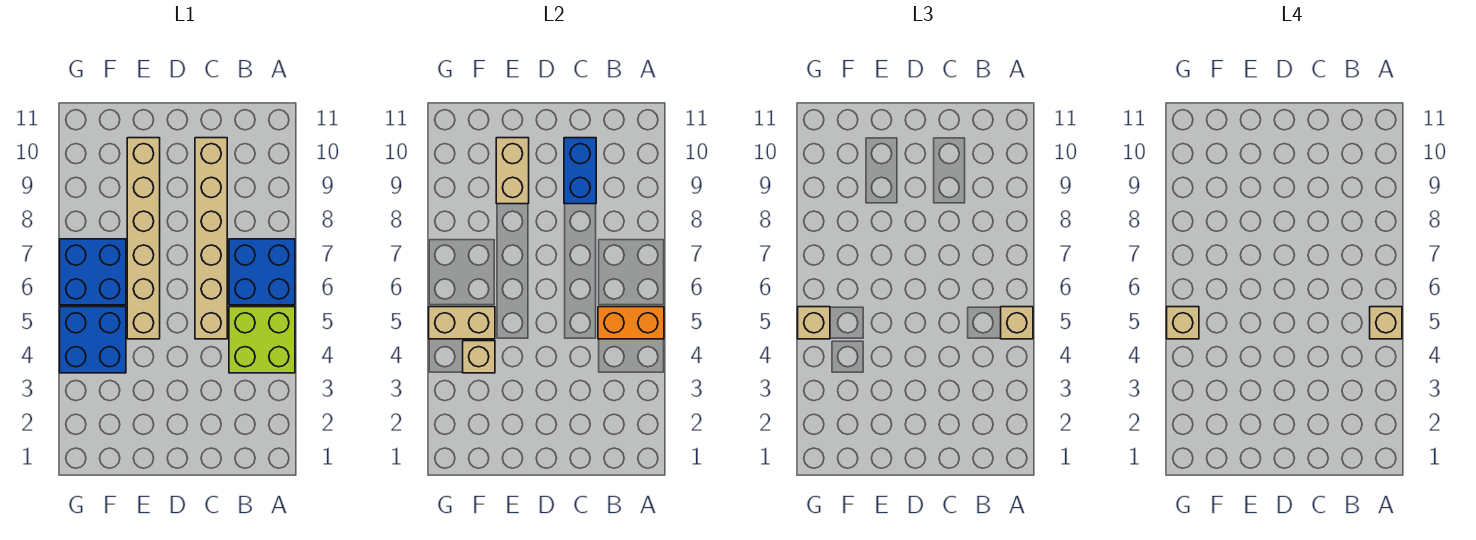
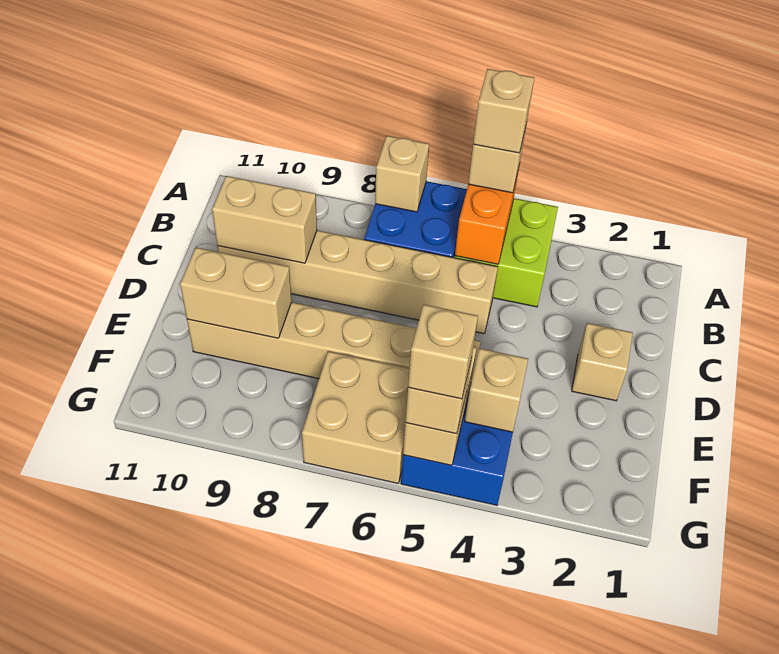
none -> tan brick A7 level 2
blue brick C9:C10 level 2 -> tan brick C9:C10 level 2
none -> tan brick D2 level 1
blue brick F6:G7 level 1 -> tan brick F6:G7 level 1

